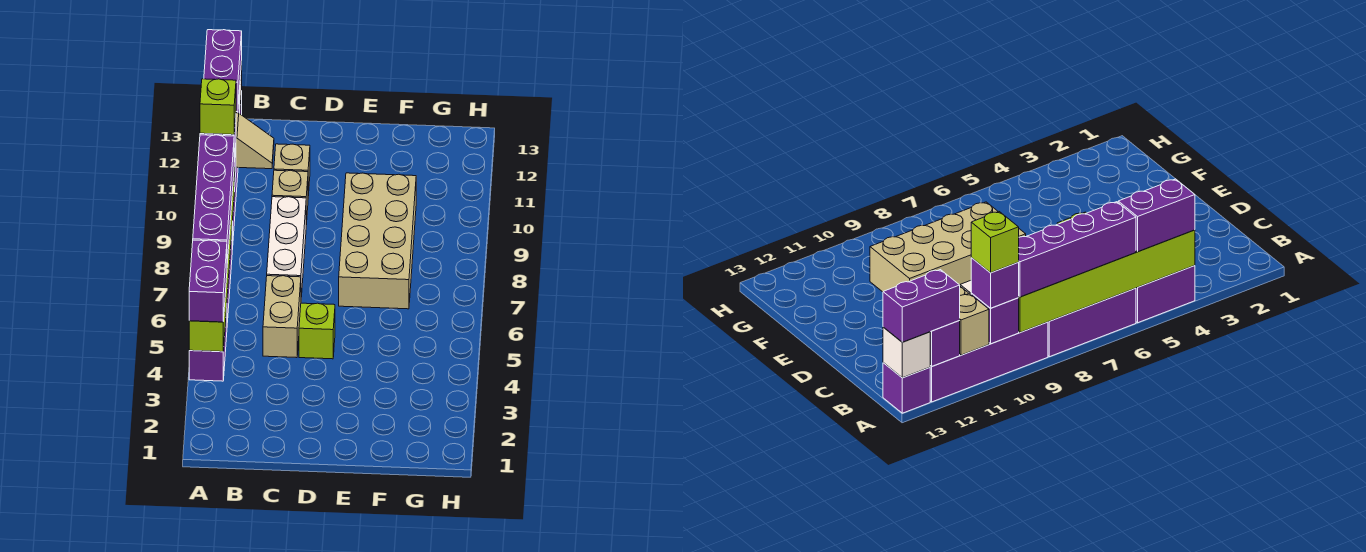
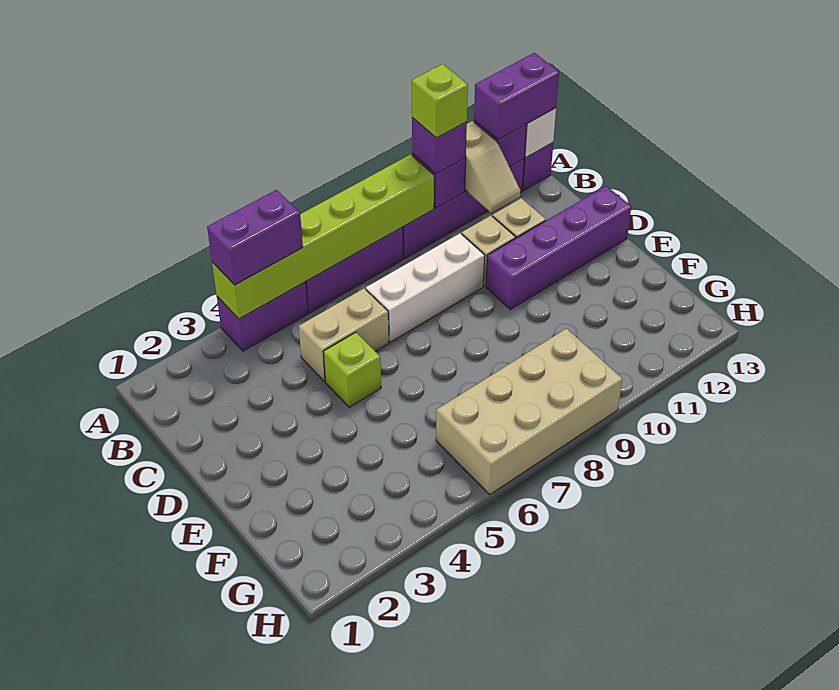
purple brick A6:A9 level 3 -> purple brick D10:D13 level 1
tan brick E7:F10 level 1 -> tan brick G6:H9 level 1

